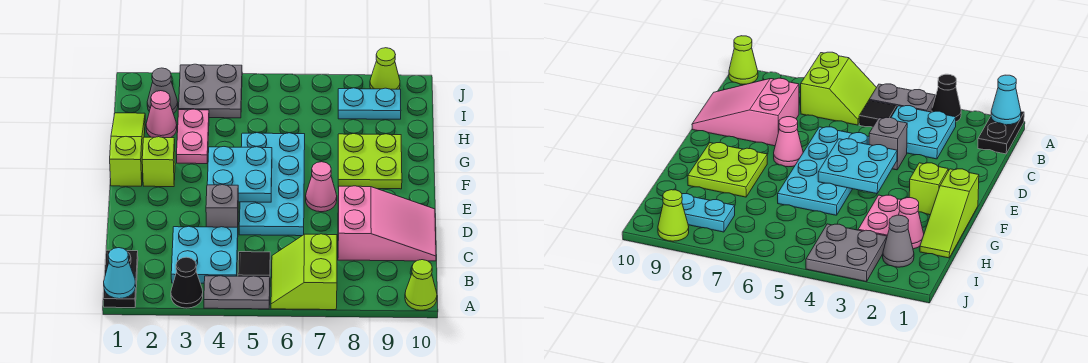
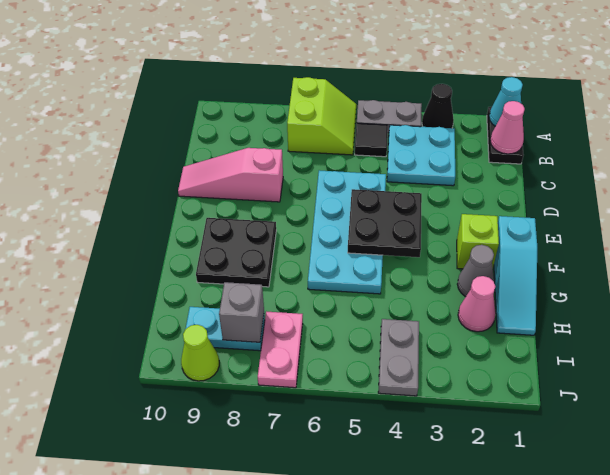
lime cone A10 level 1 -> none
pink slope C8:D10 level 1 top 8 -> pink slope D8:D10 level 1 top 8
grey brick D4 level 1 -> grey brick I8 level 2
cyan plate E4:F5 level 2 -> black plate E4:F5 level 2
pink cone E7 level 1 -> pink cone B1 level 2
lime slope F1:H1 level 1 top F -> cyan slope F1:H1 level 1 top F
lime plate F8:G9 level 1 -> black plate F8:G9 level 1
pink plate G3:H3 level 1 -> pink plate I7:J7 level 1
grey cone I2 level 1 -> grey cone G2 level 1
grey plate I3:J4 level 1 -> grey plate I4:J4 level 1

